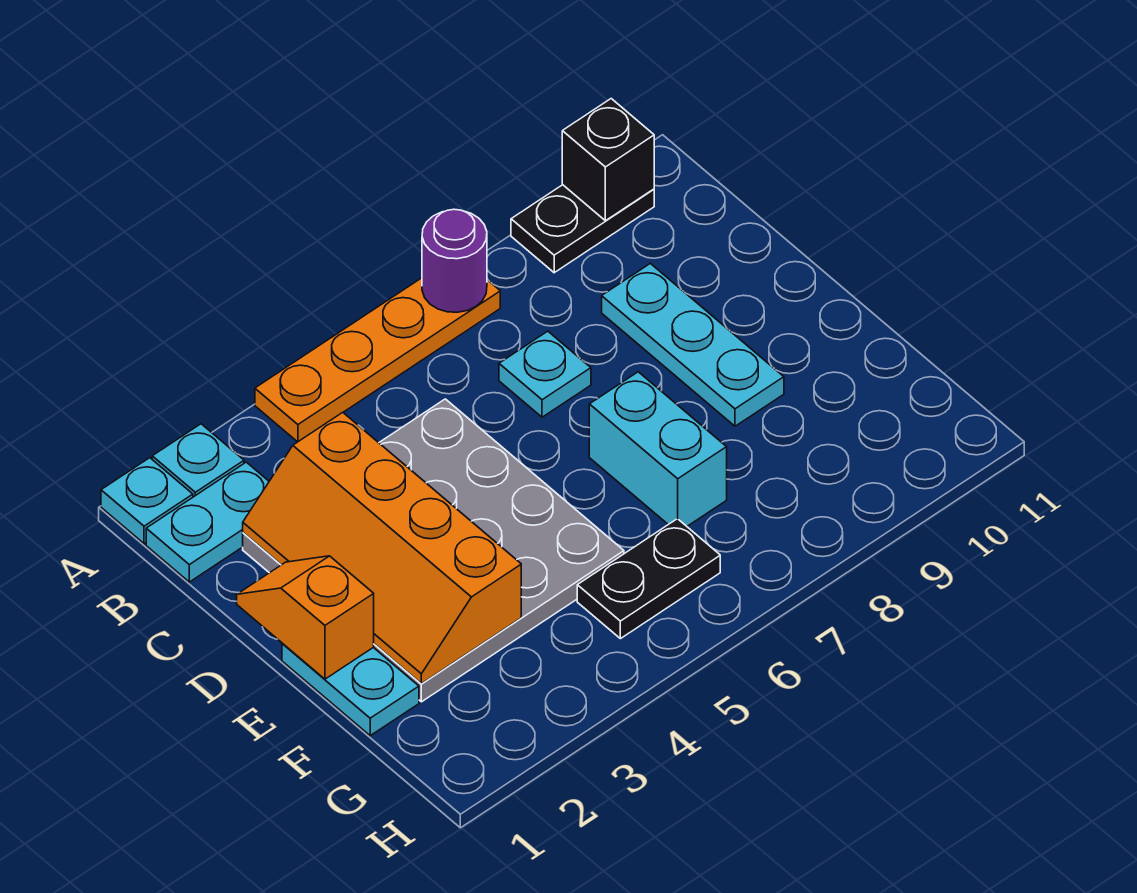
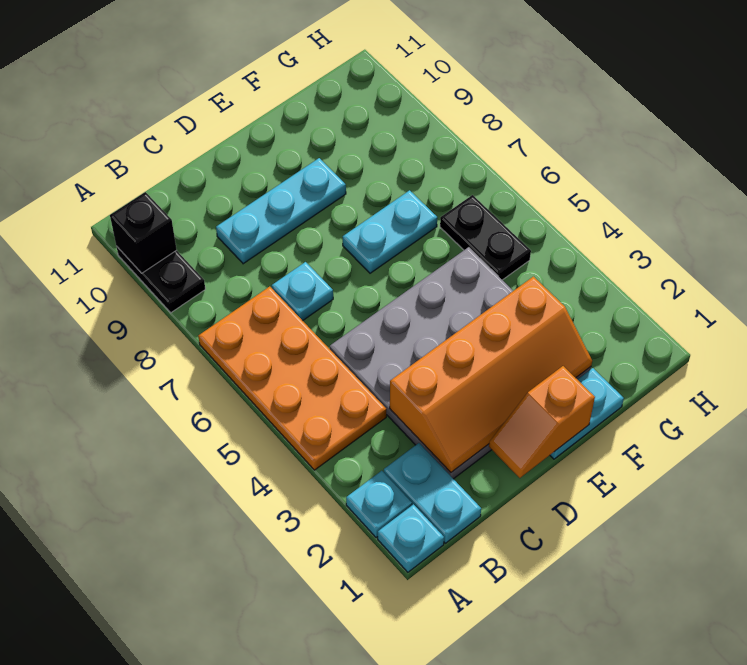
orange plate A4:A7 level 1 -> orange plate A4:B7 level 1
purple round brick A7 level 2 -> none
cyan brick E7:F7 level 1 -> cyan plate E7:F7 level 1

